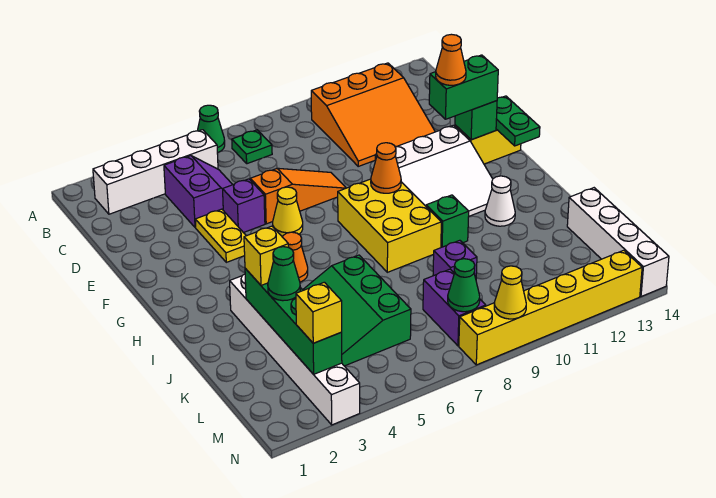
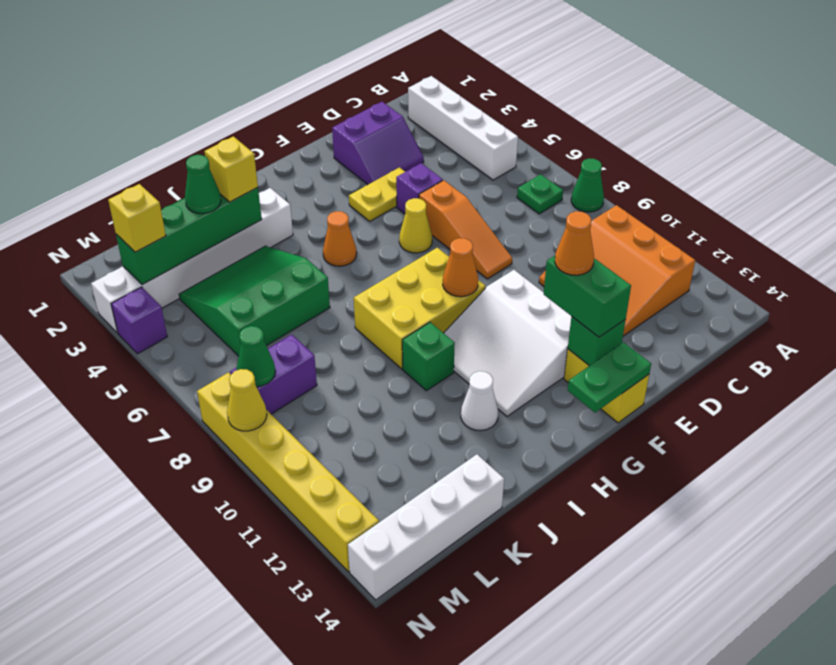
green cone A6 level 1 -> green cone A8 level 1
purple slope C4:D5 level 1 top 4 -> purple slope D2:E3 level 1 top 2
purple brick K9 level 1 -> purple brick N4 level 1

